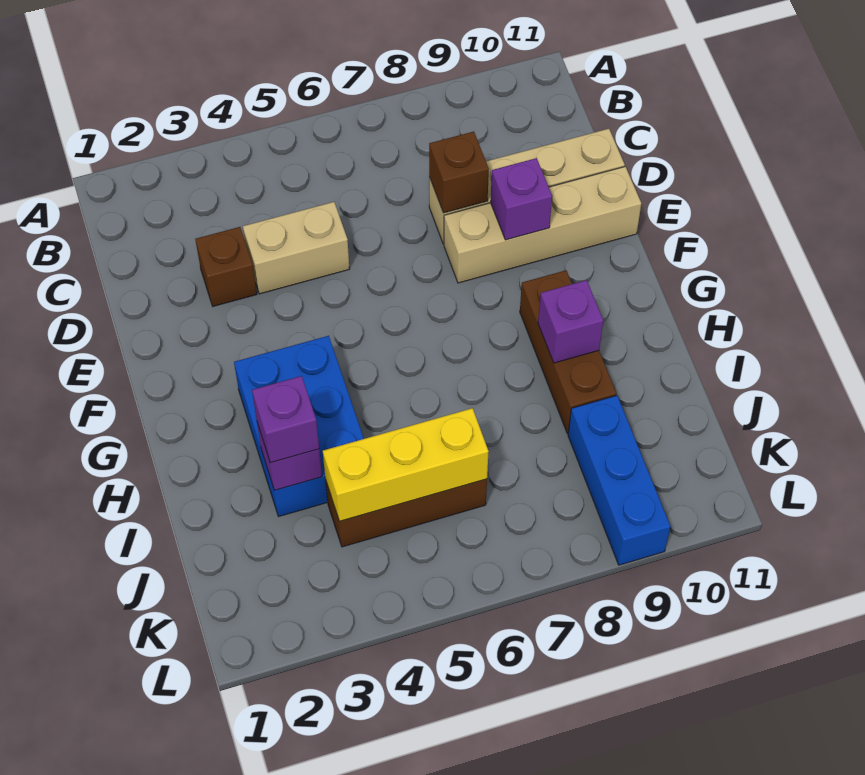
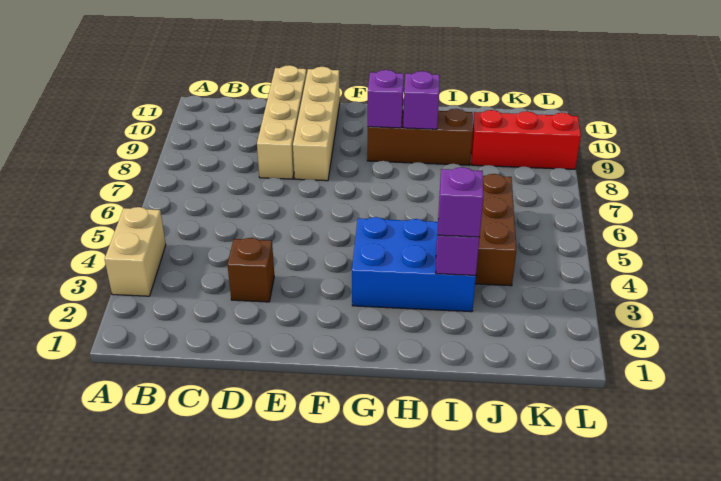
tan brick D4:D5 level 1 -> tan brick A3:A4 level 1
brown brick D8 level 2 -> none
purple brick E9 level 2 -> purple brick G9 level 2
yellow brick J4:J6 level 2 -> none
blue brick J9:L9 level 1 -> red brick J9:L9 level 1

